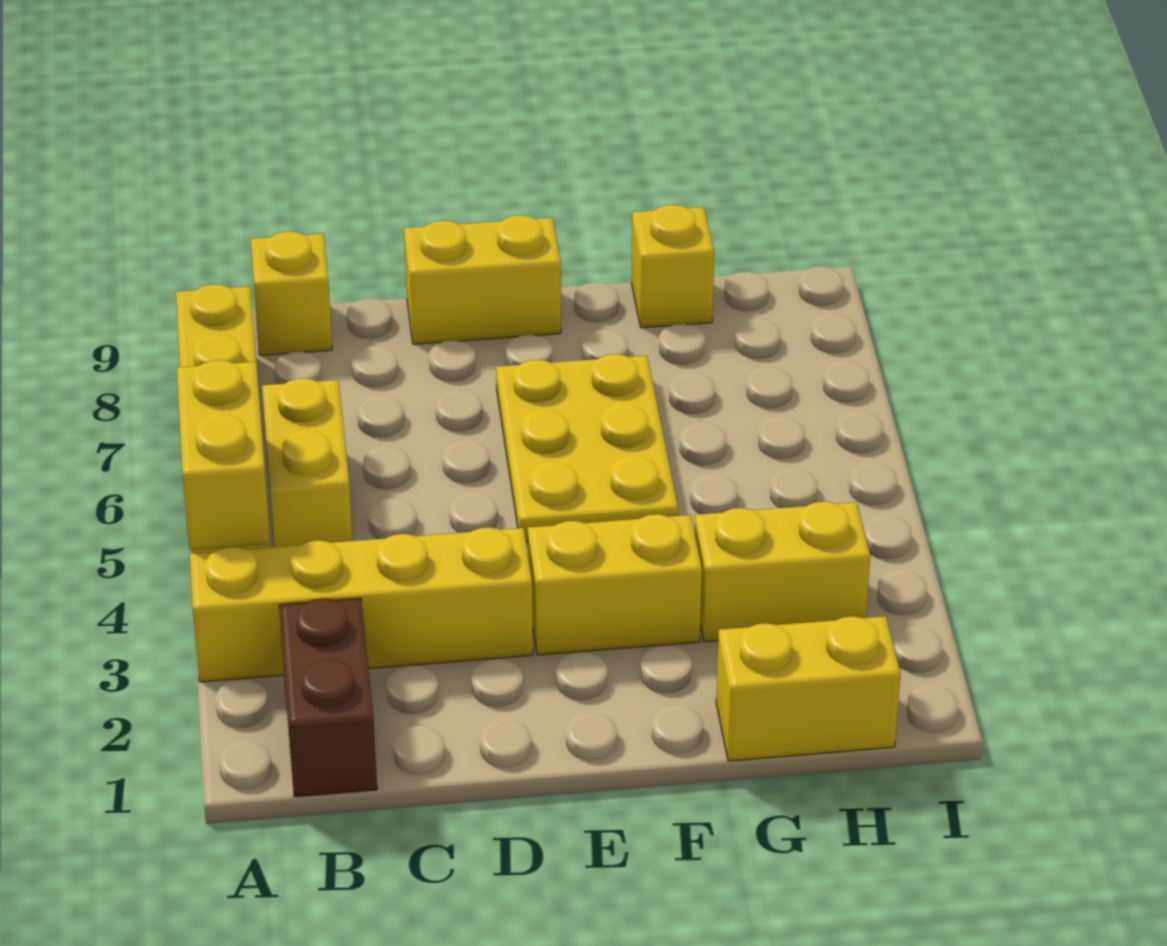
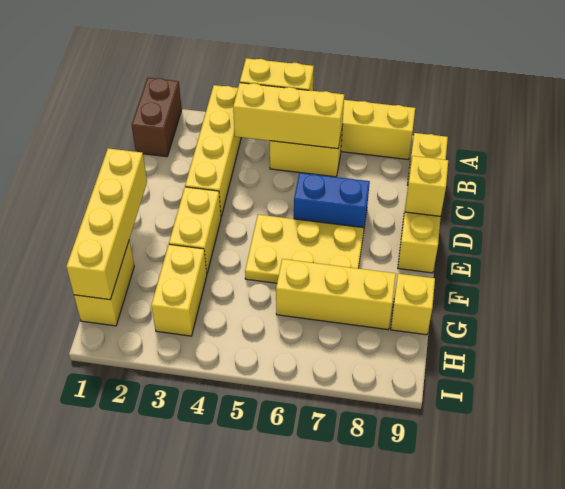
brown brick B1:B2 level 1 -> brown brick A1:B1 level 1
none -> yellow brick B4:B6 level 2
none -> blue brick D6:D7 level 1
none -> yellow brick D9 level 2
none -> yellow brick E1:H1 level 2
none -> yellow brick G6:G8 level 1

